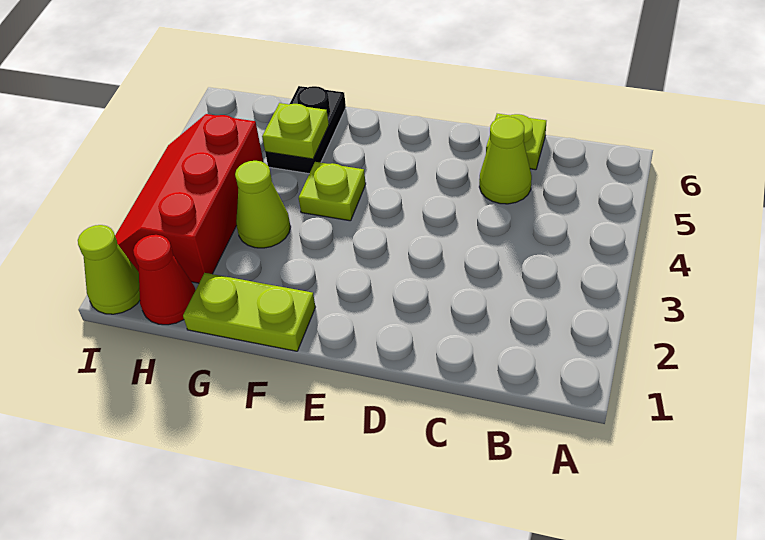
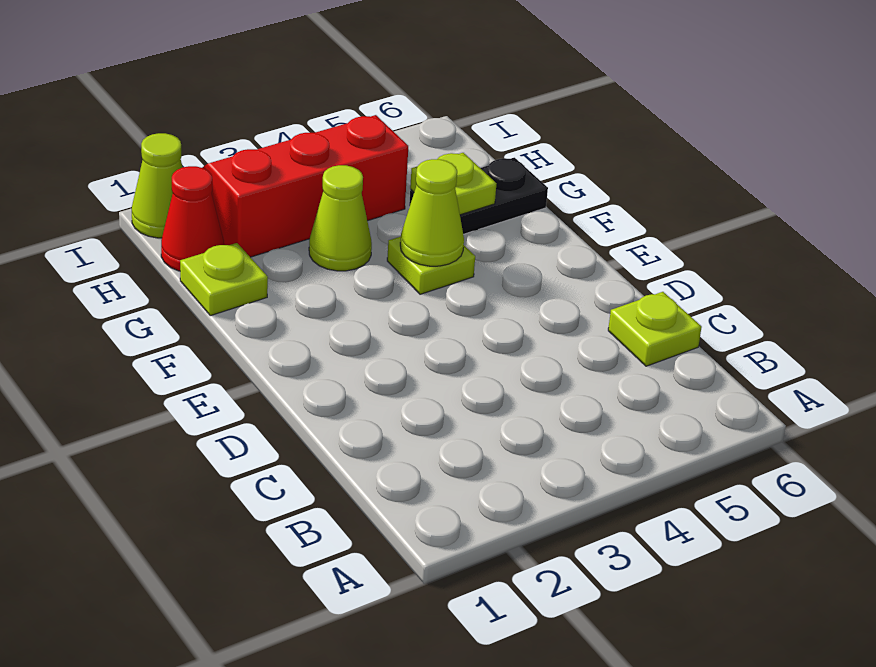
lime cone C5 level 1 -> lime cone F4 level 2
lime plate F1:G1 level 1 -> lime plate G1 level 1

